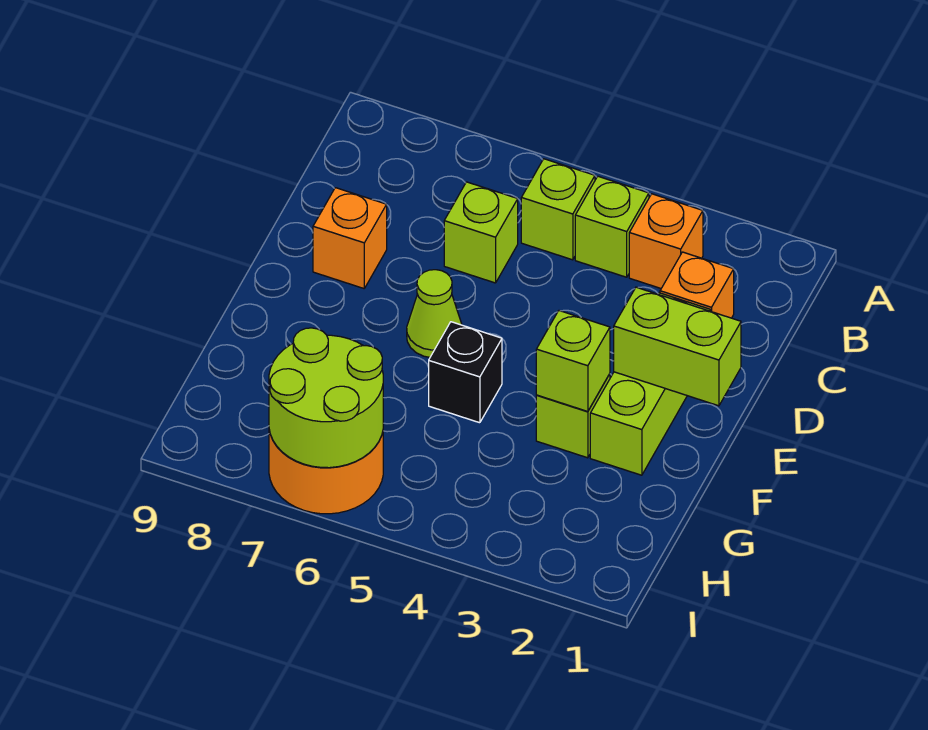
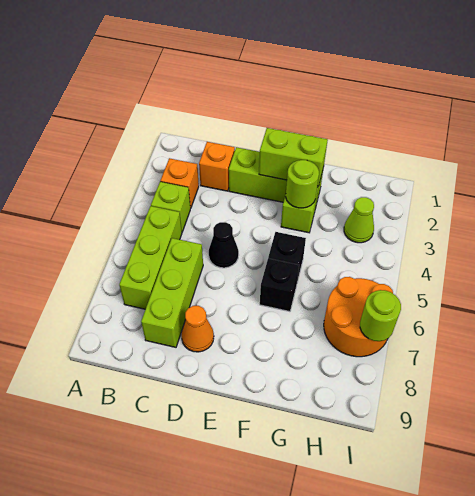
lime brick B5 level 1 -> lime brick B5:B7 level 1
lime brick C6 level 1 -> lime brick C6:C8 level 1
none -> black cone D5 level 1
orange brick D8 level 1 -> orange cone D8 level 1
lime brick E1:E2 level 2 -> lime brick E2:F2 level 2
lime cone E6 level 1 -> lime cone H3 level 1
lime brick F3 level 2 -> lime round brick F3 level 2
none -> black brick F6 level 1
lime round brick H6:I7 level 2 -> lime round brick I7 level 2

